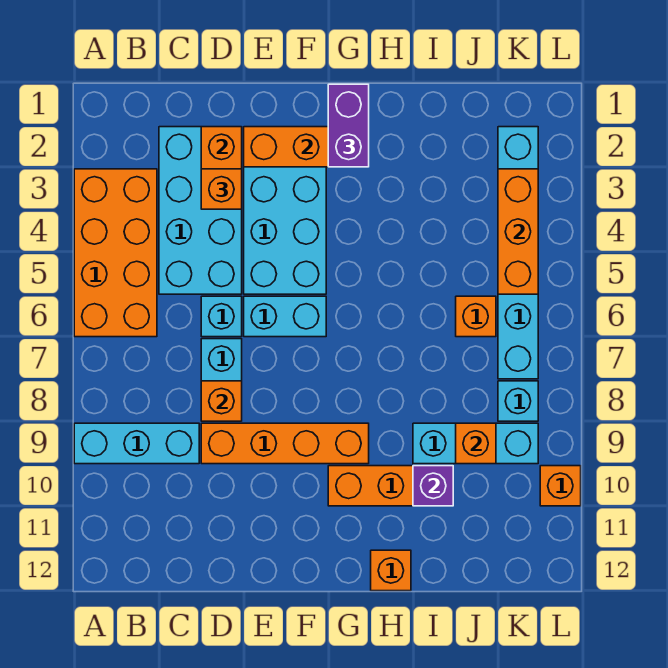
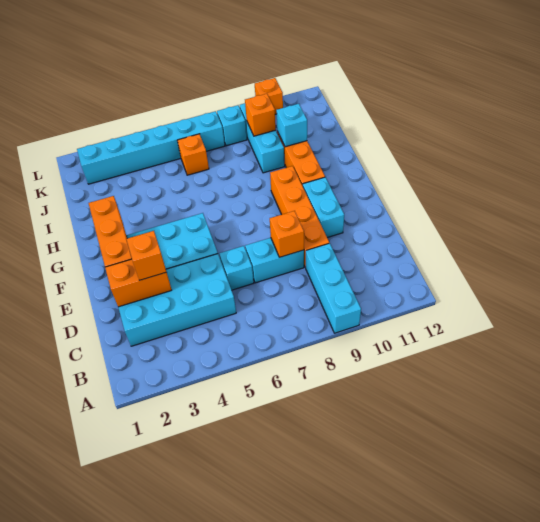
orange brick A3:B6 level 1 -> none
cyan brick E6:F6 level 1 -> cyan brick E10:F10 level 1
purple brick G1:G2 level 3 -> none
orange brick H12 level 1 -> none
purple brick I10 level 2 -> cyan brick I10 level 2
orange brick K3:K5 level 2 -> none

